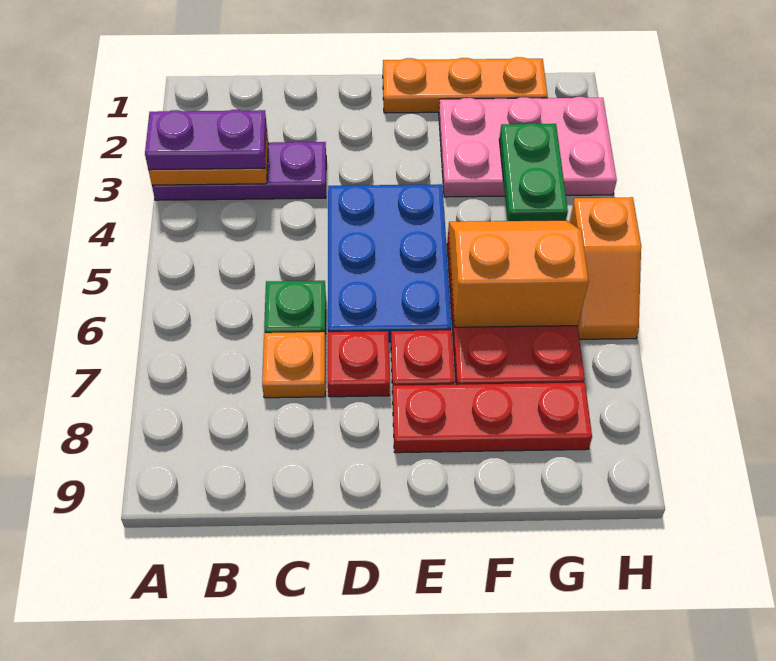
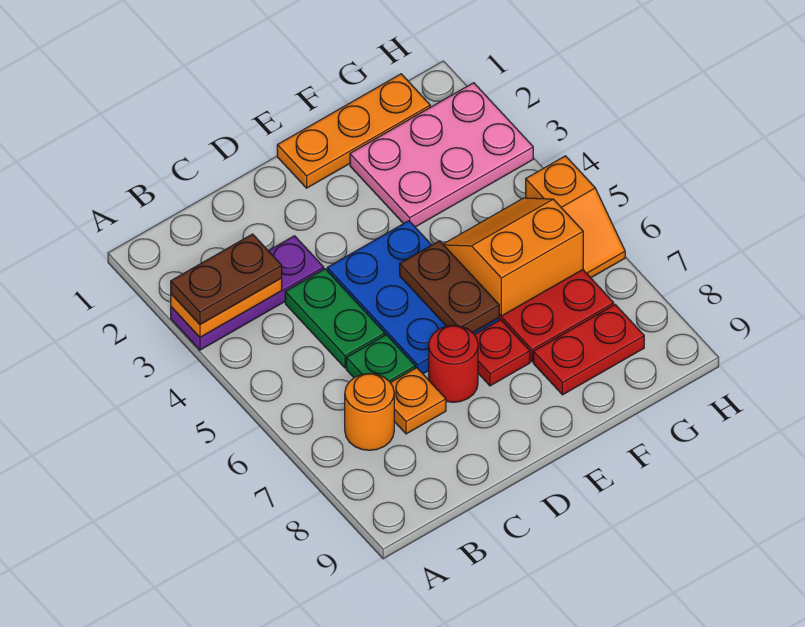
purple plate A3:B3 level 3 -> brown plate A3:B3 level 3
none -> orange round brick B7 level 1
red plate D7 level 1 -> red round brick D7 level 1
none -> brown plate E5:E6 level 2
red plate E8:G8 level 1 -> red plate F8:G8 level 1
green plate G3:G4 level 2 -> green plate C4:C5 level 1

